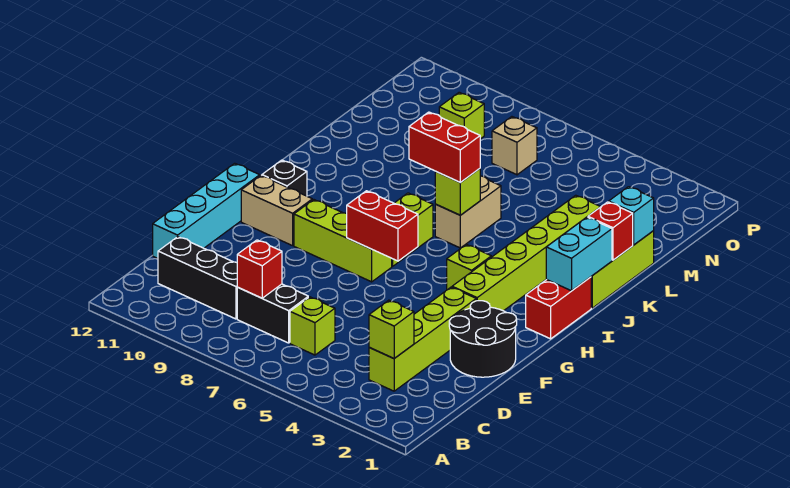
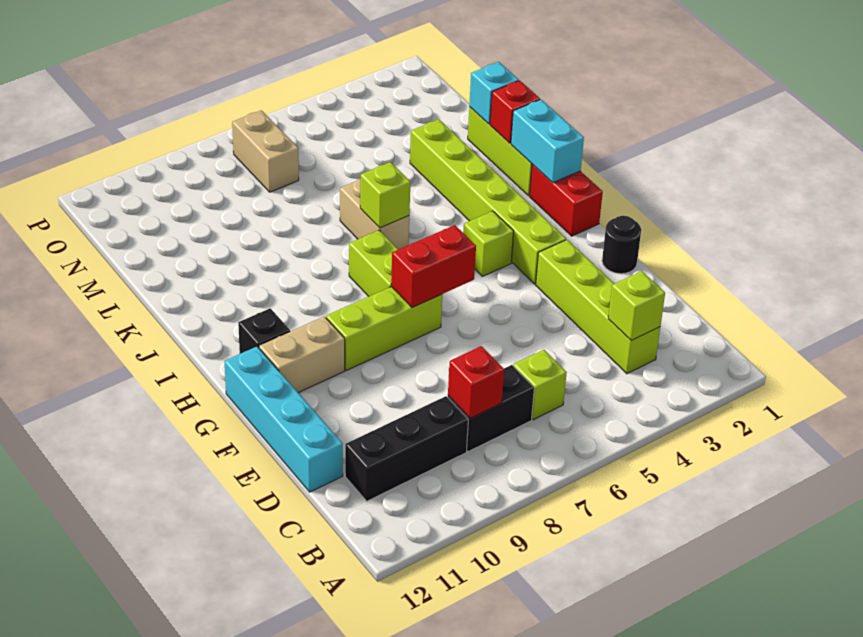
black round brick E1:F2 level 1 -> black round brick F1 level 1
red brick J6:J7 level 3 -> none
tan brick N7 level 1 -> tan brick N7:O7 level 1
lime brick N9 level 1 -> none

